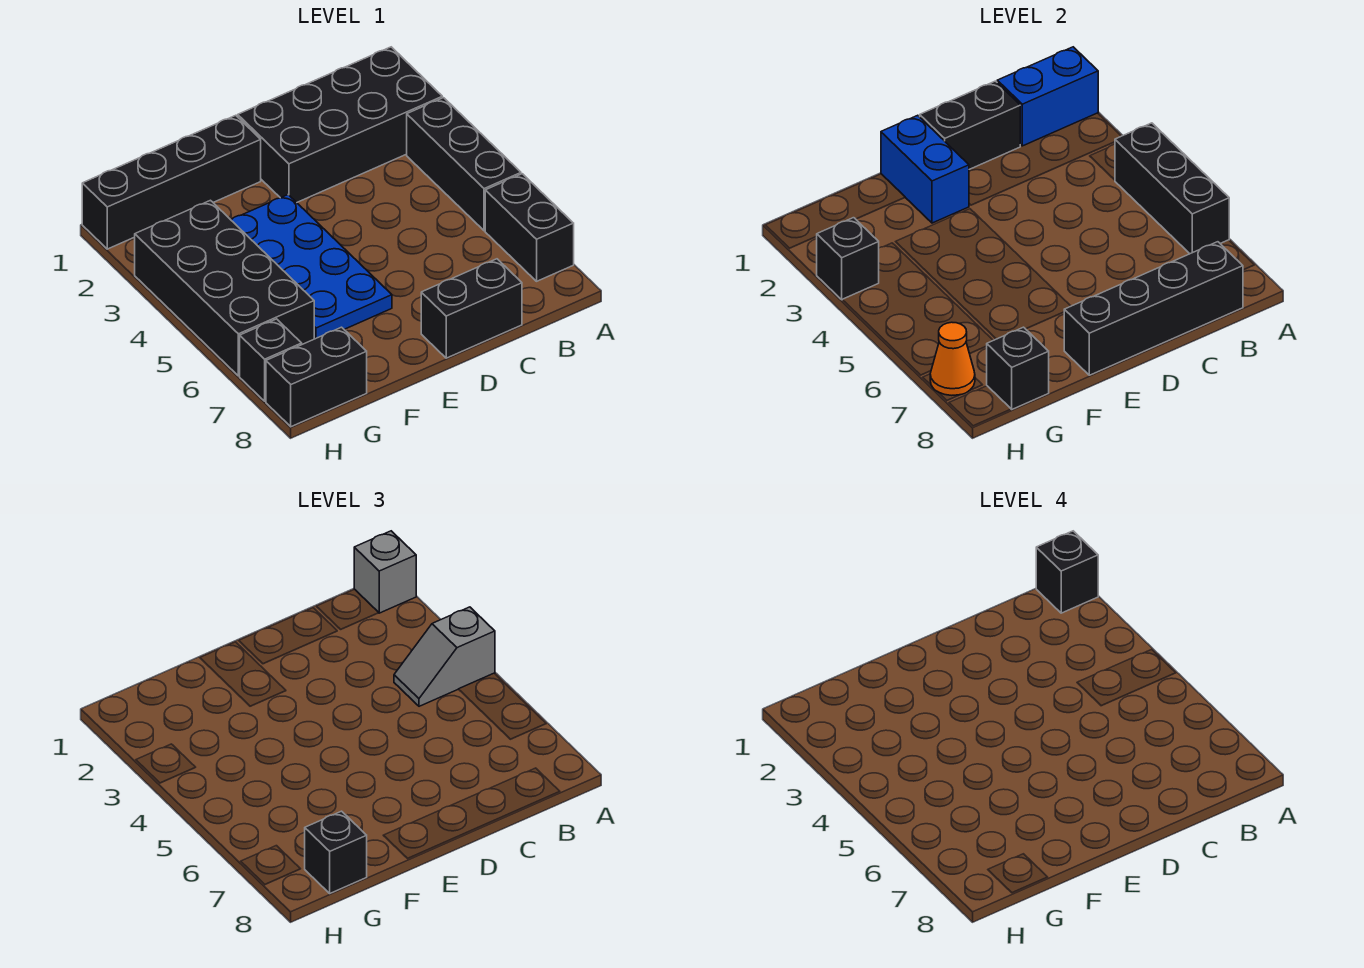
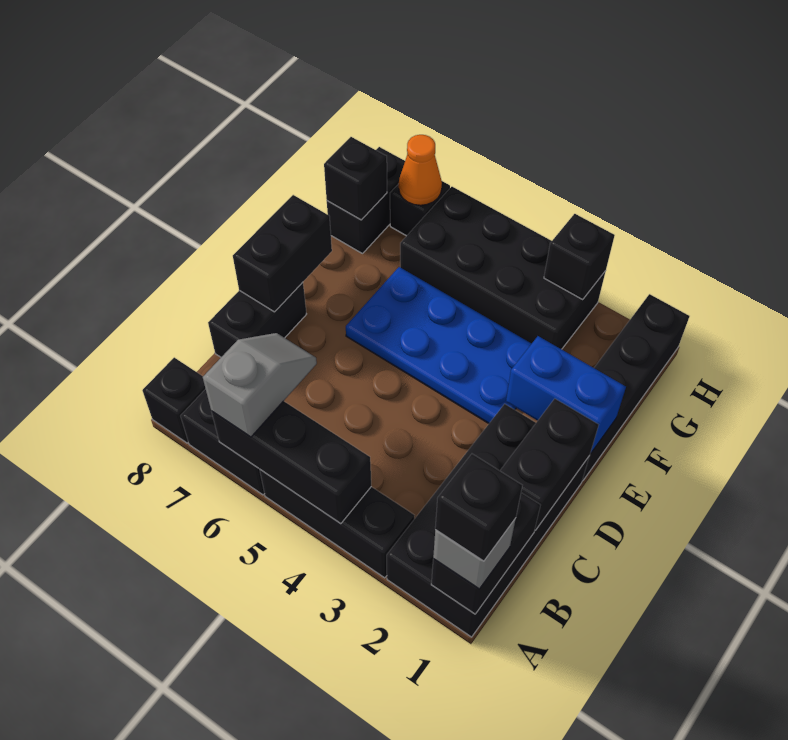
blue brick A1:B1 level 2 -> black brick A1:B1 level 2
grey slope A4:B4 level 3 top A -> grey slope A6:B6 level 3 top A
black brick B8:E8 level 2 -> black brick D8:E8 level 2
black brick G8 level 3 -> black brick A8 level 1

